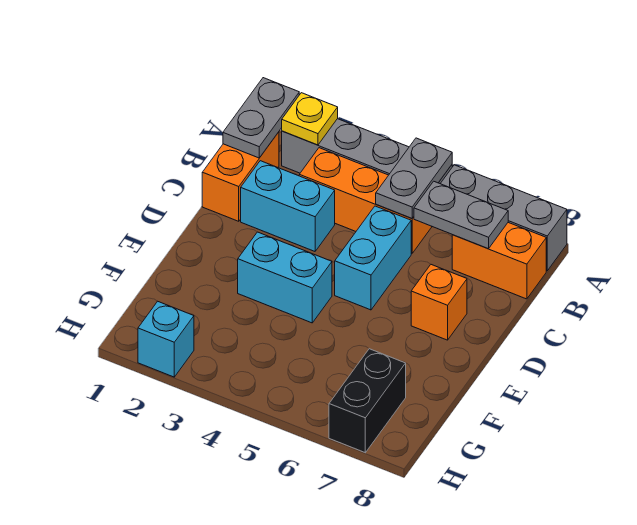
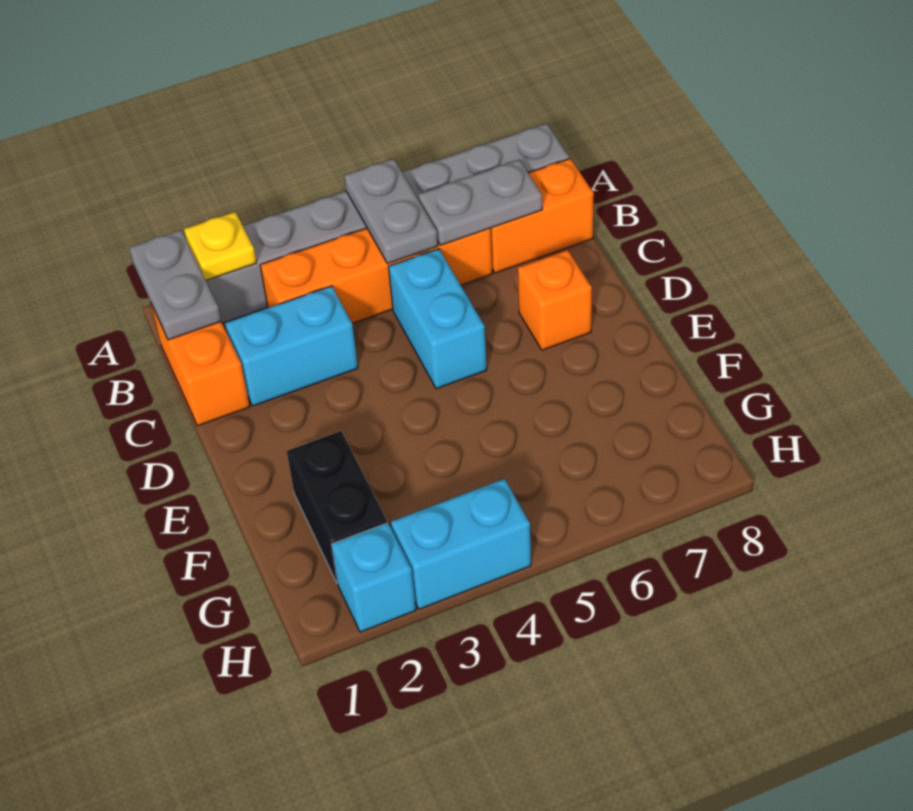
orange brick B3:B5 level 1 -> orange brick B3:B6 level 1
cyan brick E3:E4 level 1 -> cyan brick H3:H4 level 1
black brick G7:H7 level 1 -> black brick F2:G2 level 1

